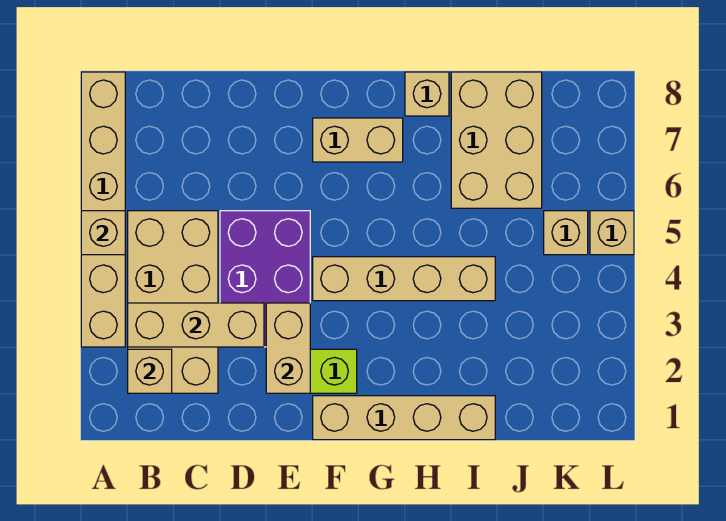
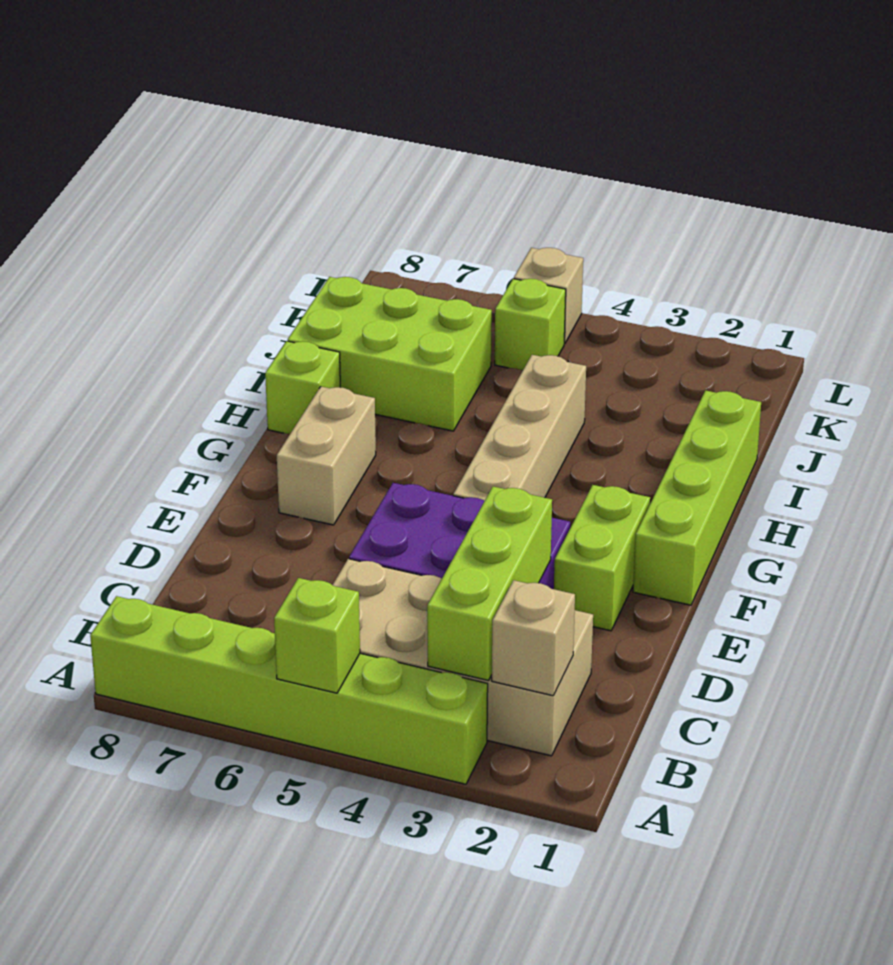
tan brick A3:A8 level 1 -> lime brick A3:A8 level 1
tan brick A5 level 2 -> lime brick A5 level 2
tan brick B3:D3 level 2 -> lime brick B3:D3 level 2
tan brick E2:E3 level 2 -> none
tan brick F1:I1 level 1 -> lime brick F1:I1 level 1
tan brick H8 level 1 -> lime brick H8 level 1
tan brick I6:J8 level 1 -> lime brick I6:J8 level 1
tan brick K5 level 1 -> lime brick K5 level 1

